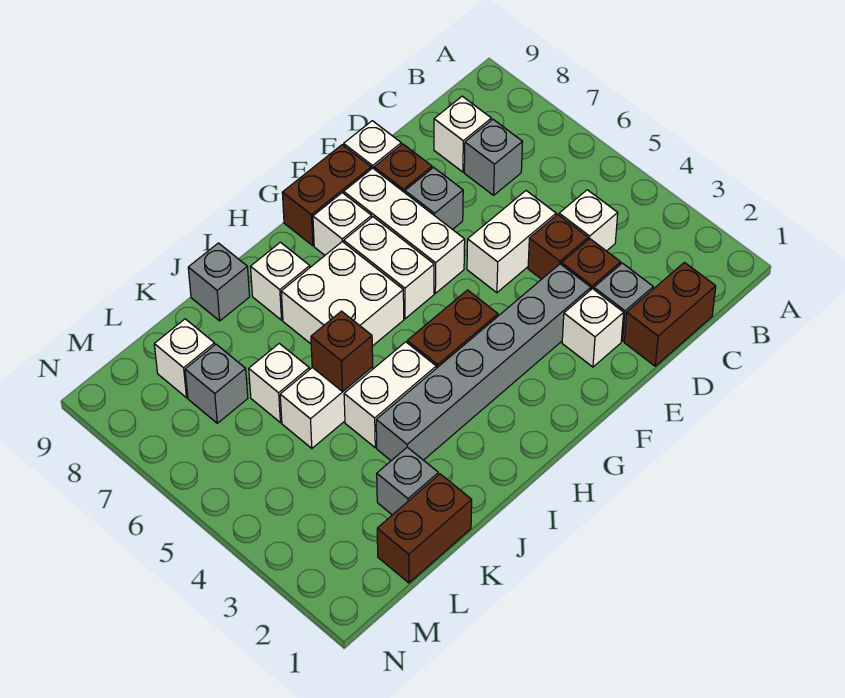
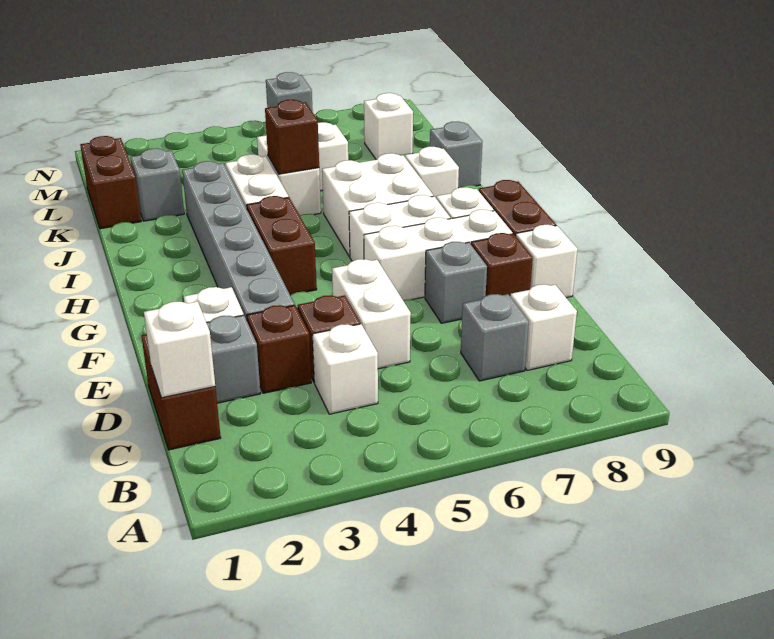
none -> white brick C1 level 2
grey brick L7 level 1 -> grey brick N6 level 1

